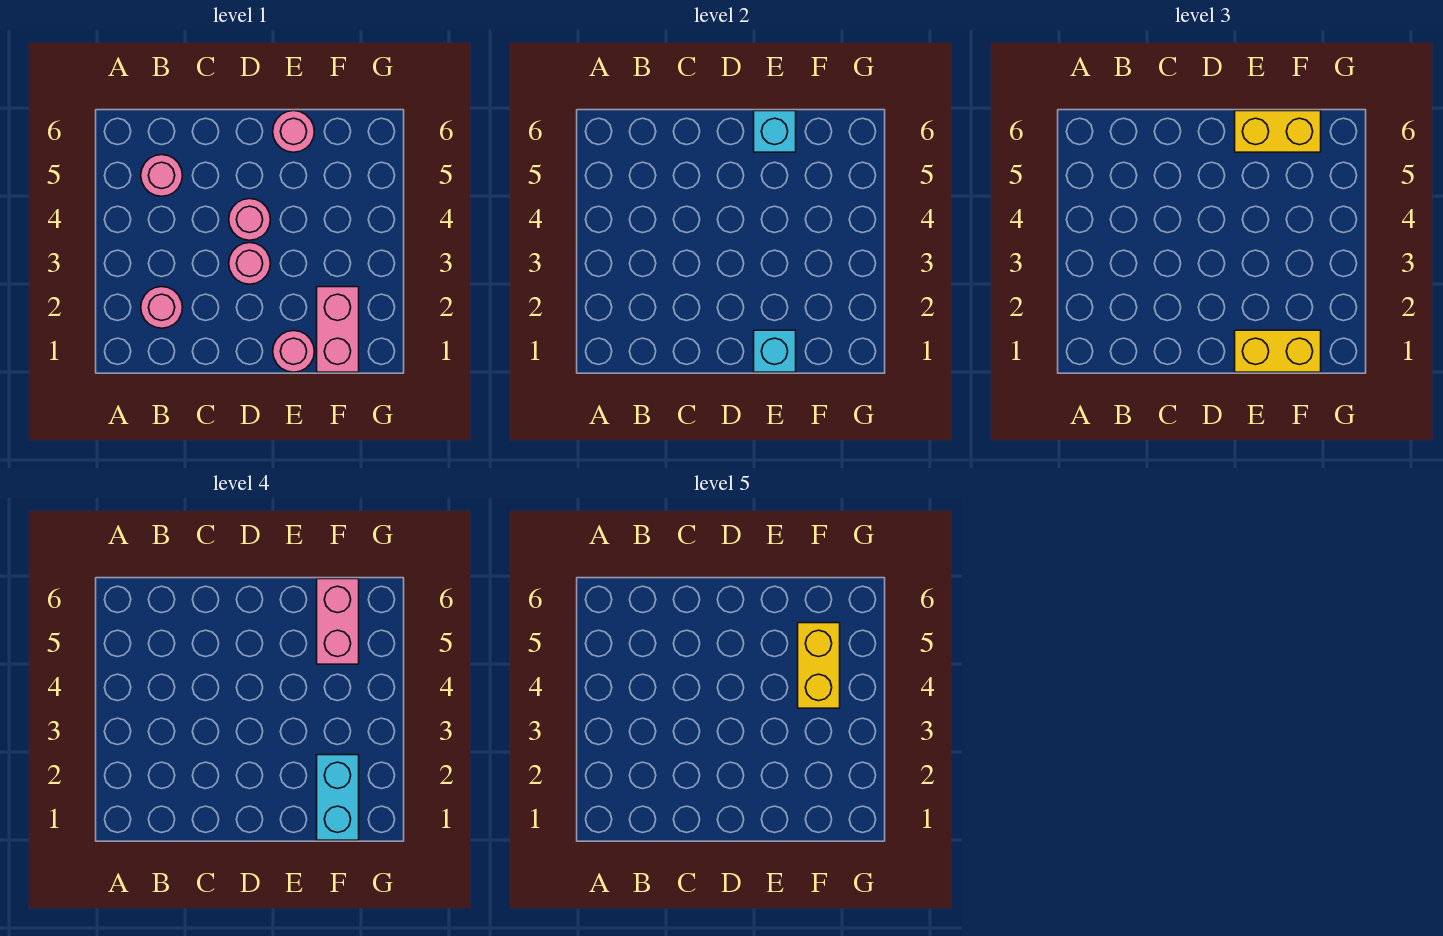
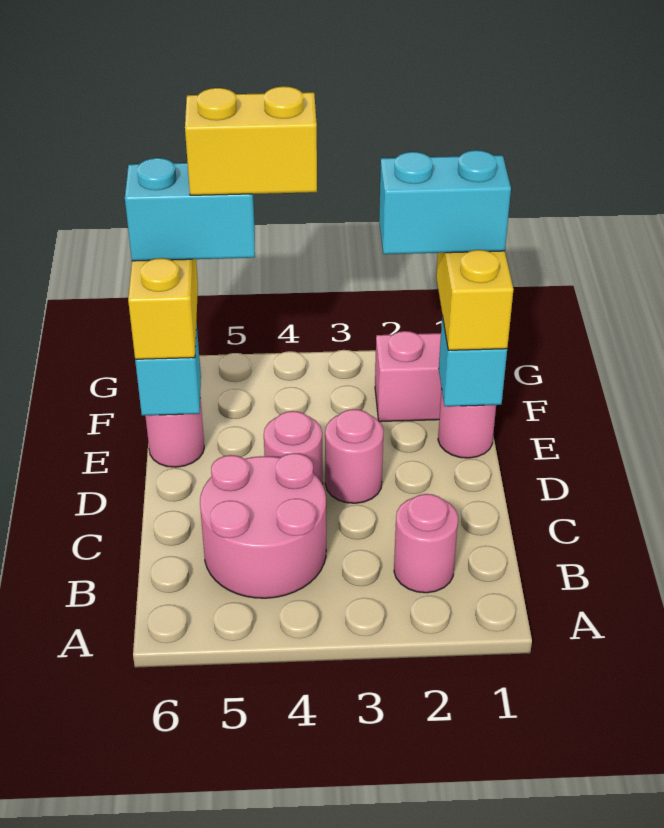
pink round brick B5 level 1 -> pink round brick B4:C5 level 1
pink brick F5:F6 level 4 -> cyan brick F5:F6 level 4

